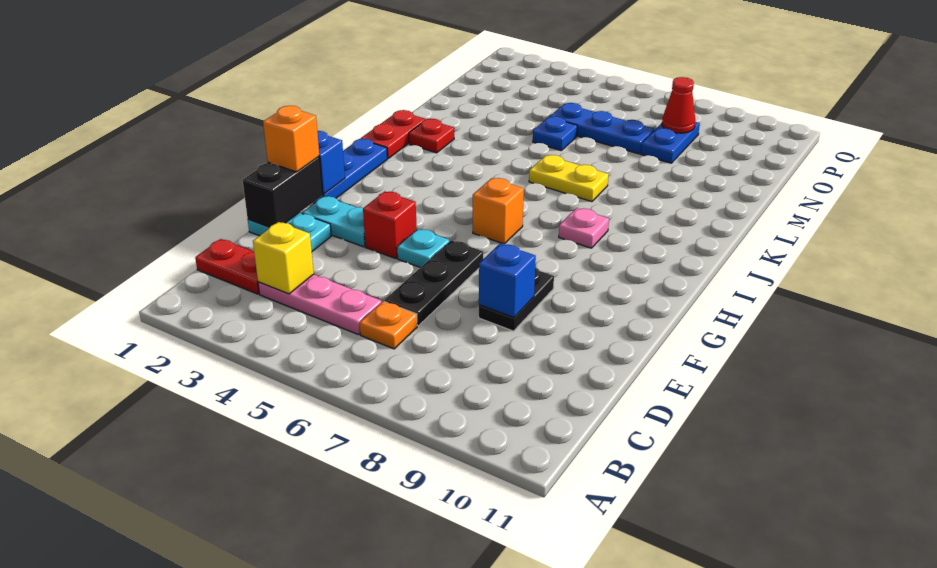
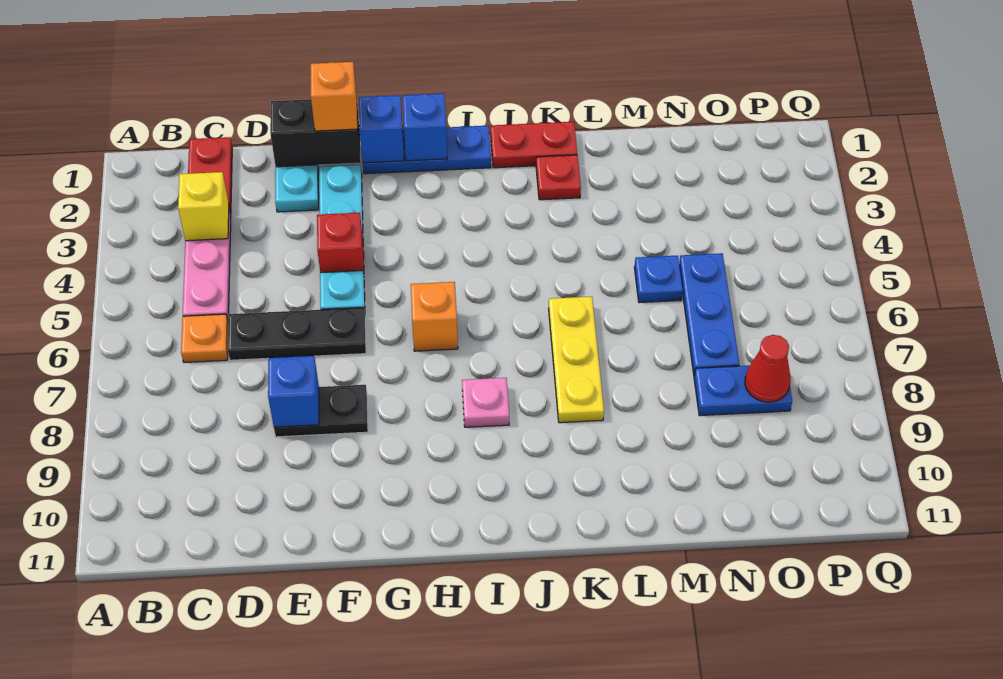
none -> blue brick H1 level 2
yellow plate K6:K7 level 1 -> yellow plate K6:K8 level 1

